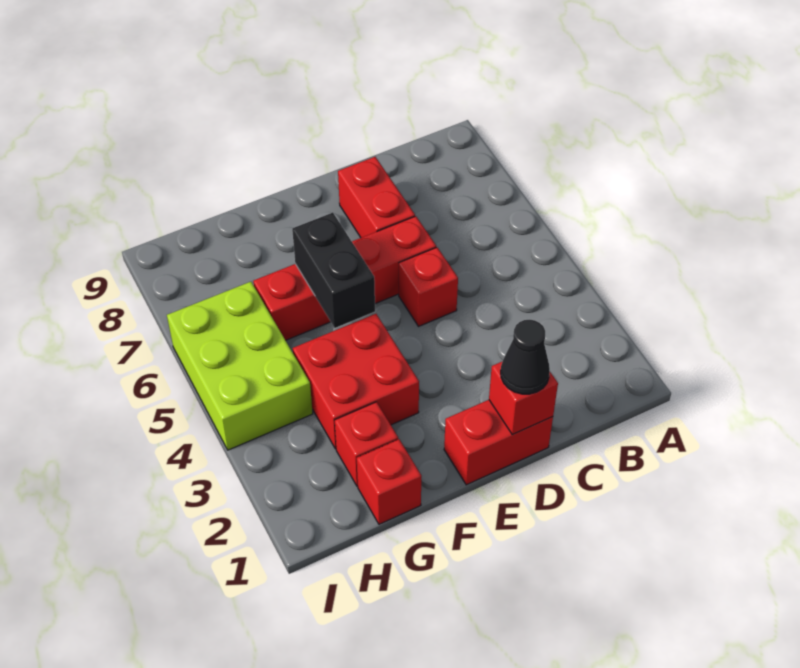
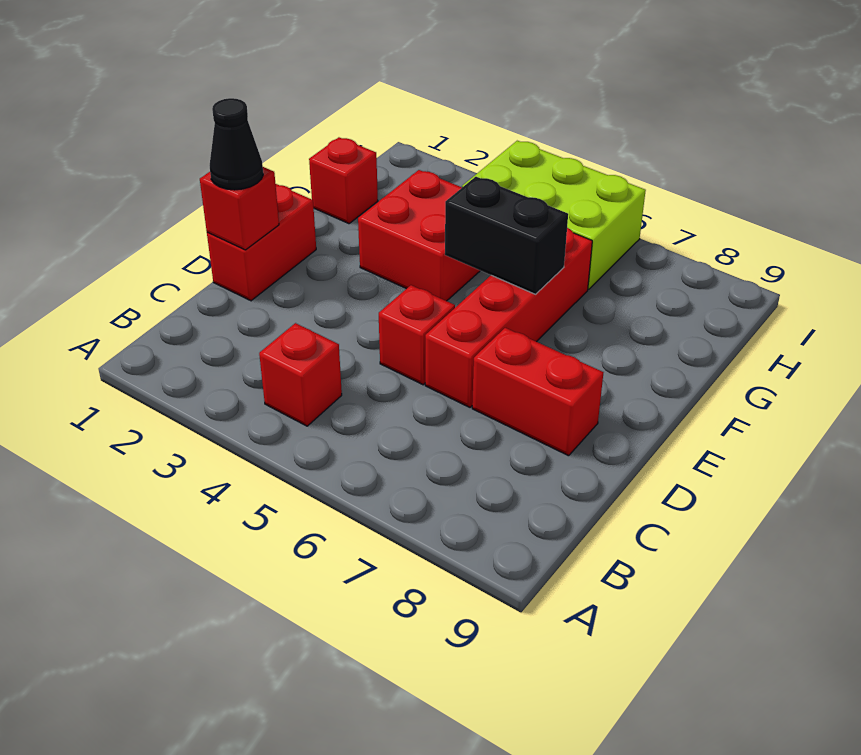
red brick G2 level 1 -> red brick B4 level 1

